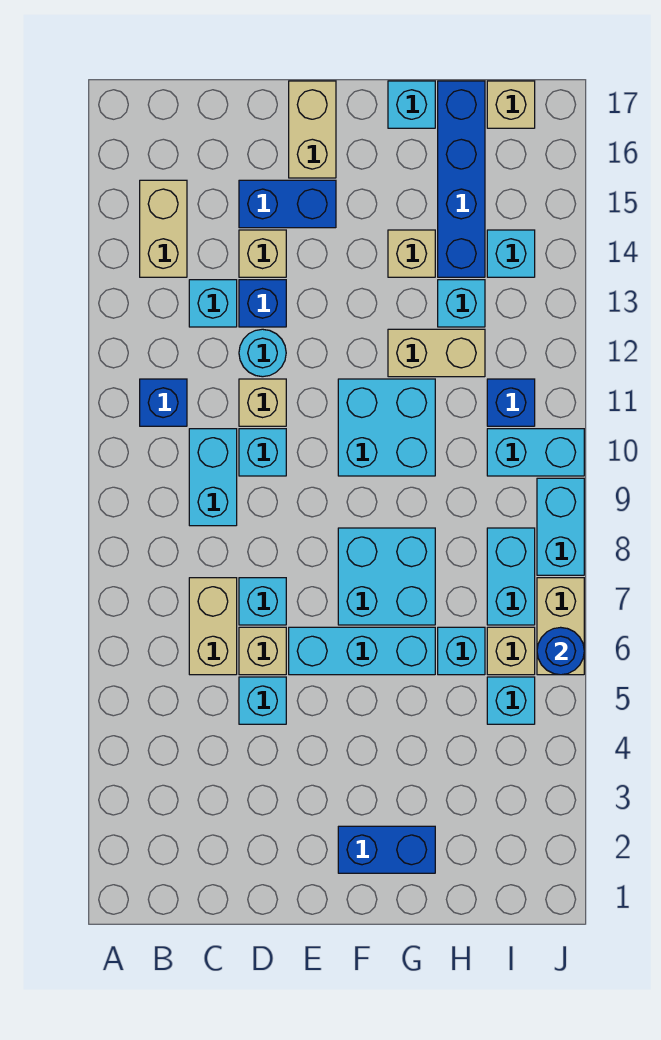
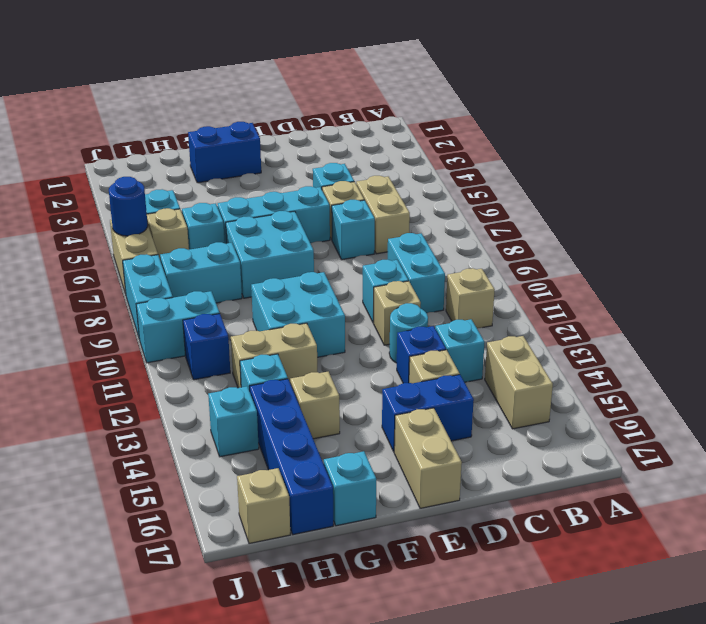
blue brick B11 level 1 -> tan brick B11 level 1
cyan brick I7:I8 level 1 -> cyan brick H8:I8 level 1

